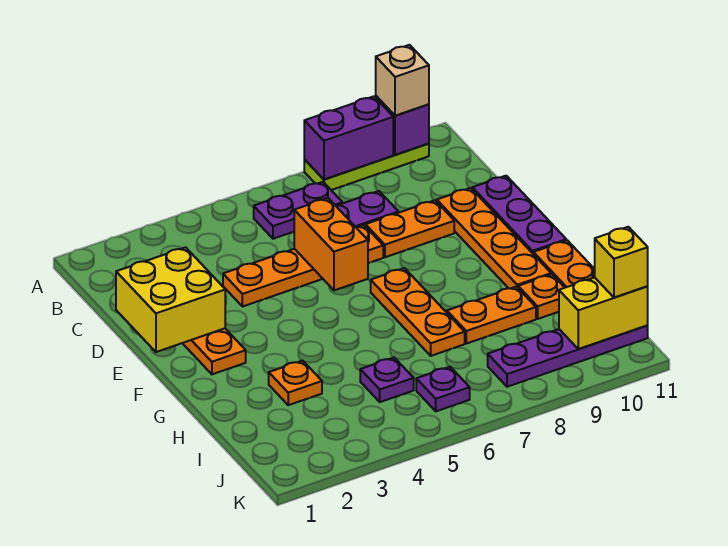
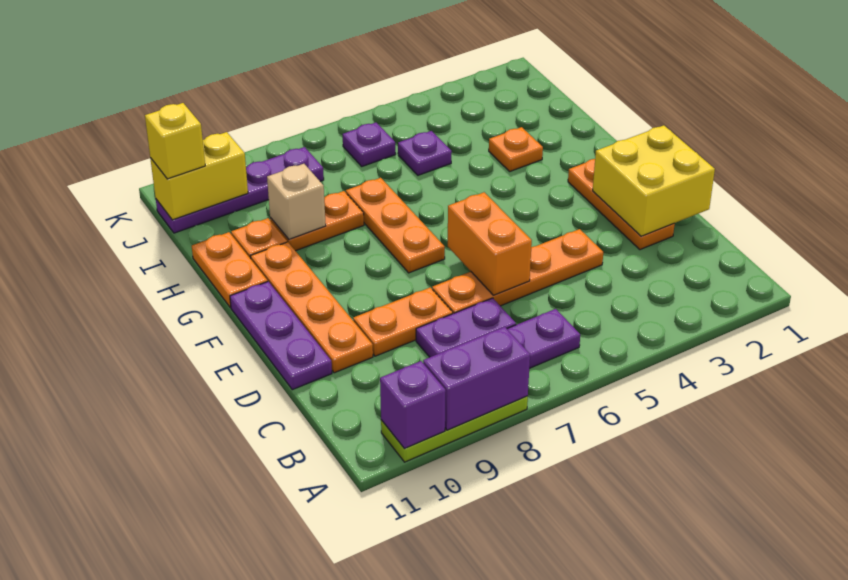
tan brick A10 level 3 -> tan brick H9 level 2

